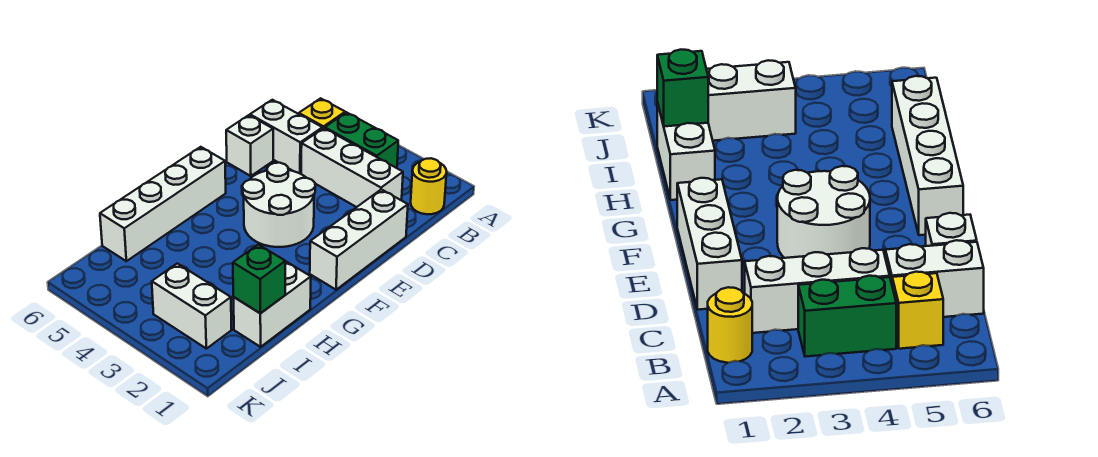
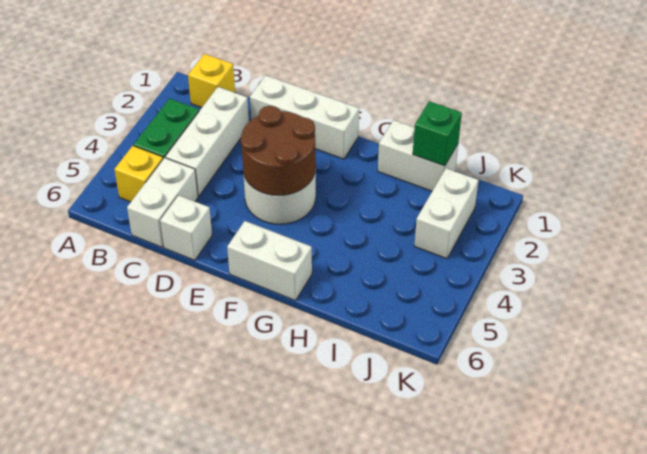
yellow round brick B1 level 1 -> yellow brick B1 level 1
none -> brown round brick E3:F4 level 2
white brick F6:I6 level 1 -> white brick F6:G6 level 1

